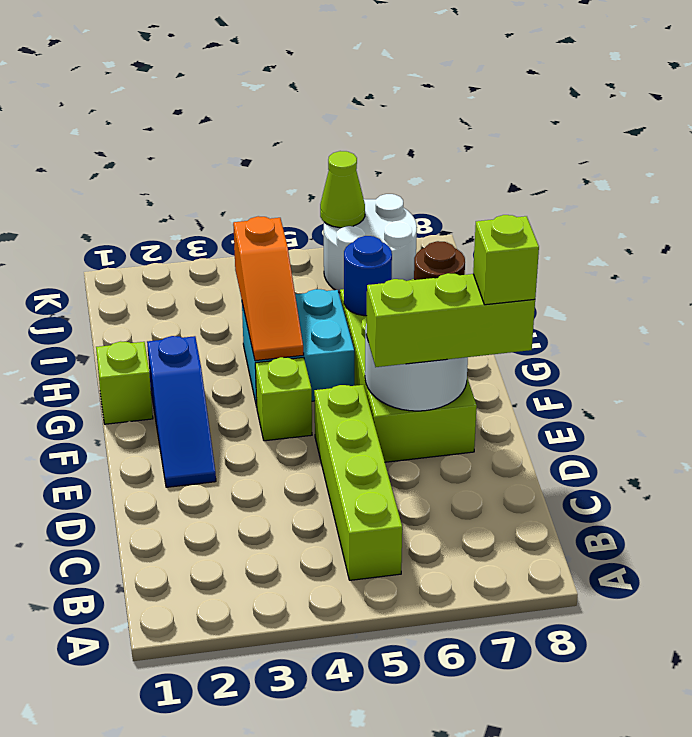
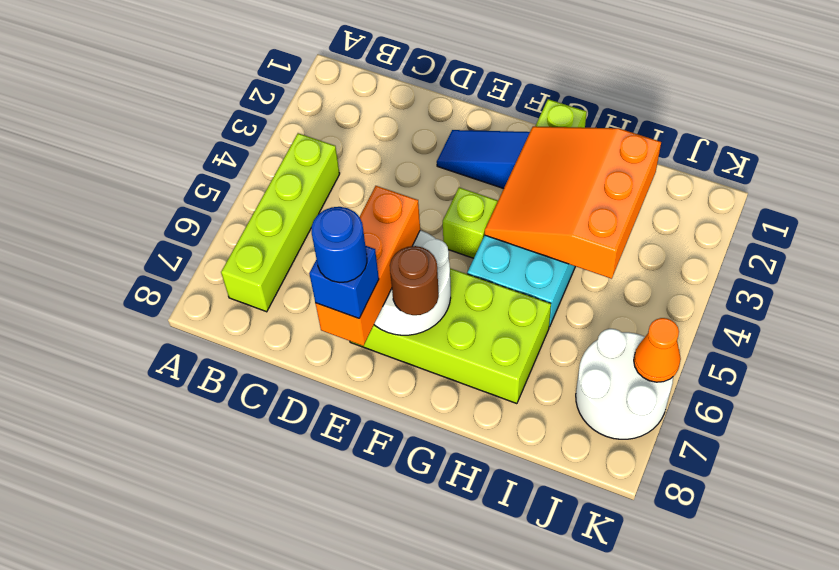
lime brick B5:E5 level 1 -> lime brick B4:B7 level 1
lime brick E6:E8 level 3 -> orange brick E6:E8 level 3
lime brick E8 level 4 -> blue brick E8 level 4
orange slope G4:I4 level 2 top I -> orange slope G2:I4 level 2 top I
blue round brick H6 level 2 -> blue round brick E8 level 5
lime cone K6 level 2 -> orange cone K6 level 2

